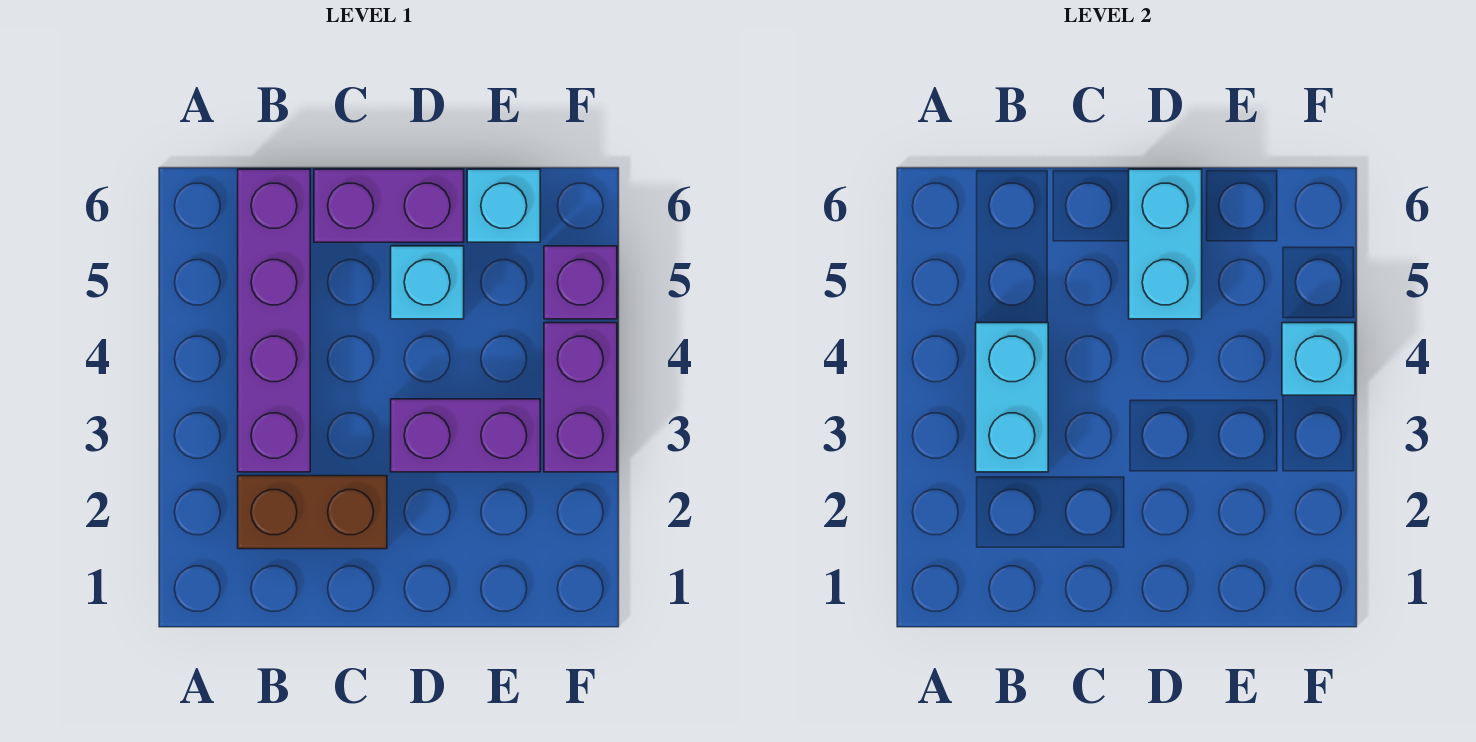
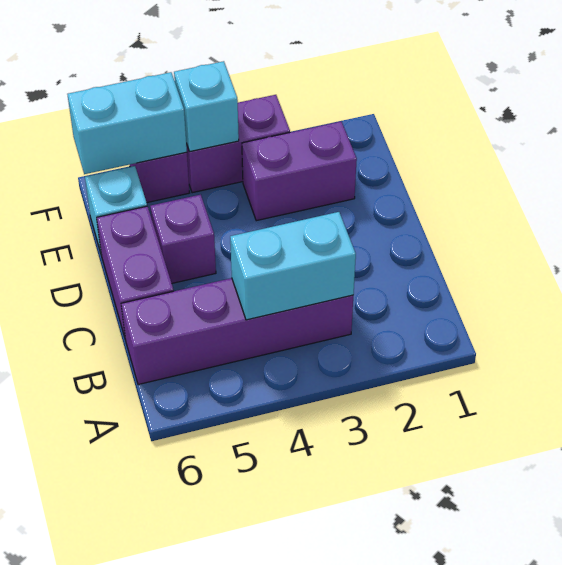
brown brick B2:C2 level 1 -> none
purple brick D3:E3 level 1 -> purple brick E2:E3 level 1
cyan brick D5 level 1 -> purple brick D5 level 1
cyan brick D5:D6 level 2 -> cyan brick F5:F6 level 2

